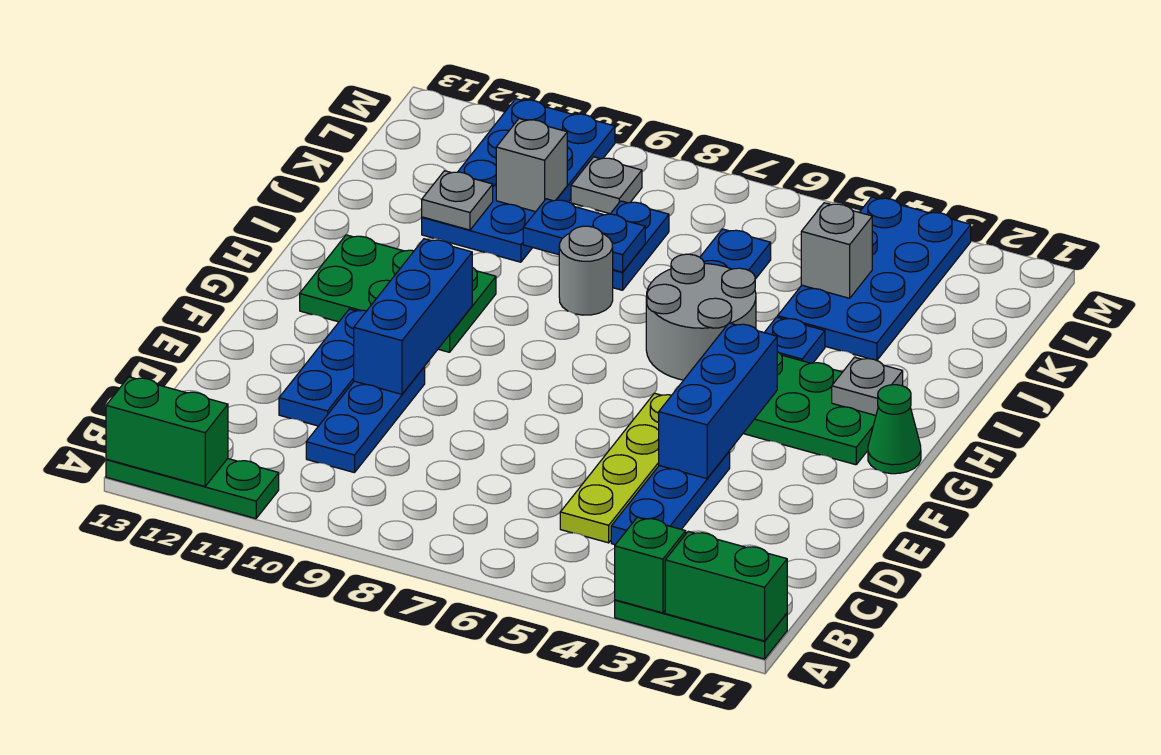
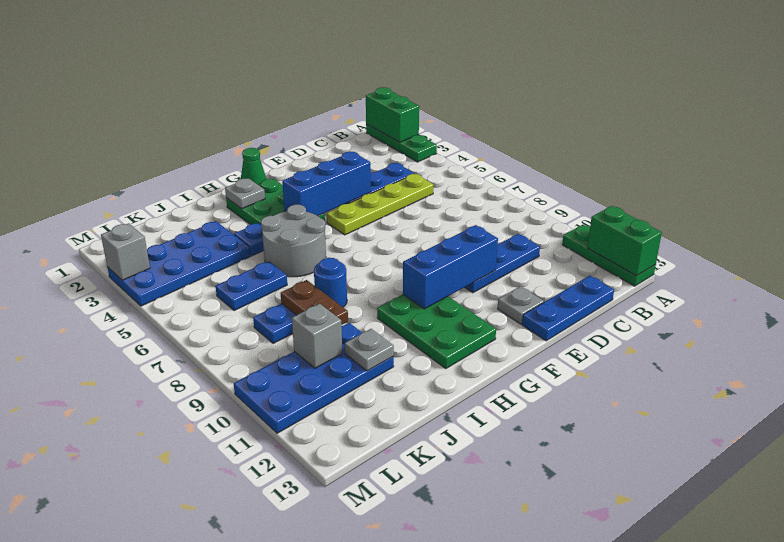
green brick A3 level 2 -> none
blue plate D11:F11 level 1 -> blue plate C13:E13 level 1
grey round brick I8 level 1 -> blue round brick I8 level 1
blue plate J8:J9 level 2 -> brown plate J8:J9 level 2
grey brick K4 level 2 -> grey brick M3 level 2
grey plate L9 level 1 -> grey plate E12 level 1

